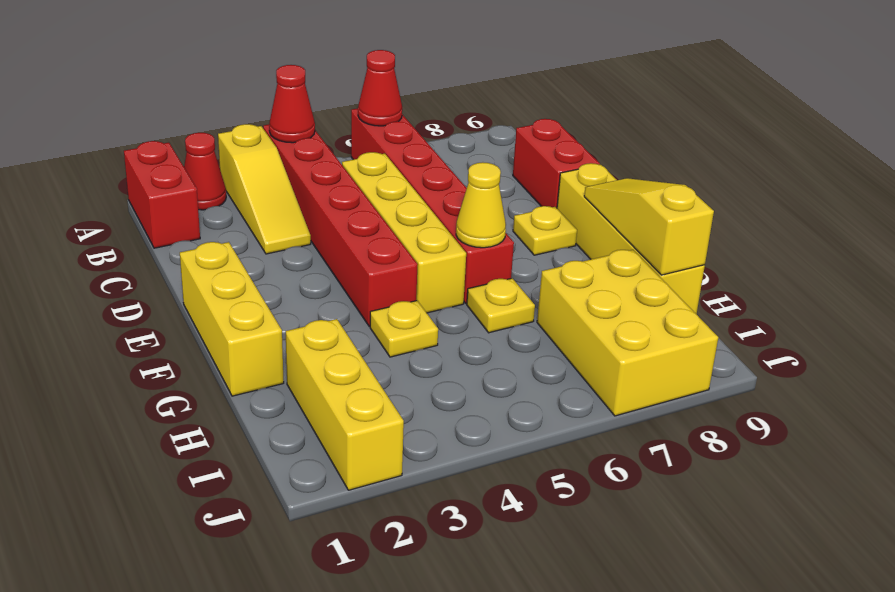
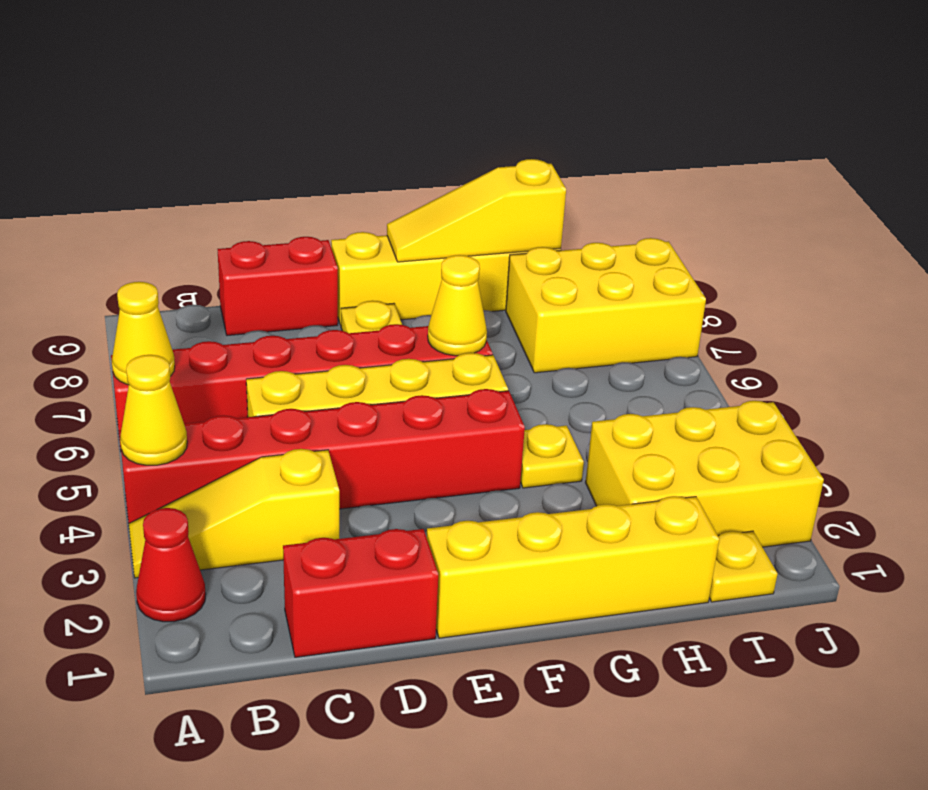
red brick A1:B1 level 1 -> red brick C1:D1 level 1
yellow slope A3:C3 level 1 top A -> yellow slope A3:C3 level 1 top C
red cone A4 level 2 -> yellow cone A4 level 2
red cone A6 level 2 -> yellow cone A6 level 2
yellow brick E1:G1 level 1 -> yellow brick E1:H1 level 1
yellow plate G6 level 1 -> yellow plate I1 level 1
yellow brick H2:J2 level 1 -> yellow brick H2:J3 level 1

